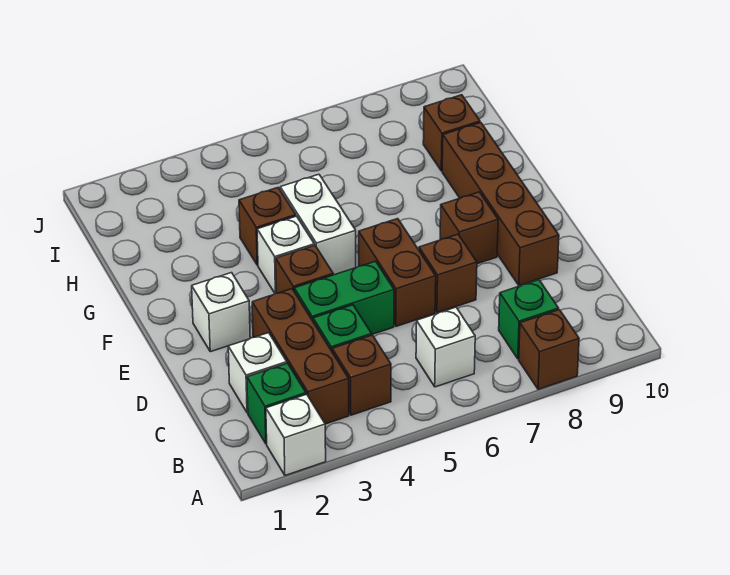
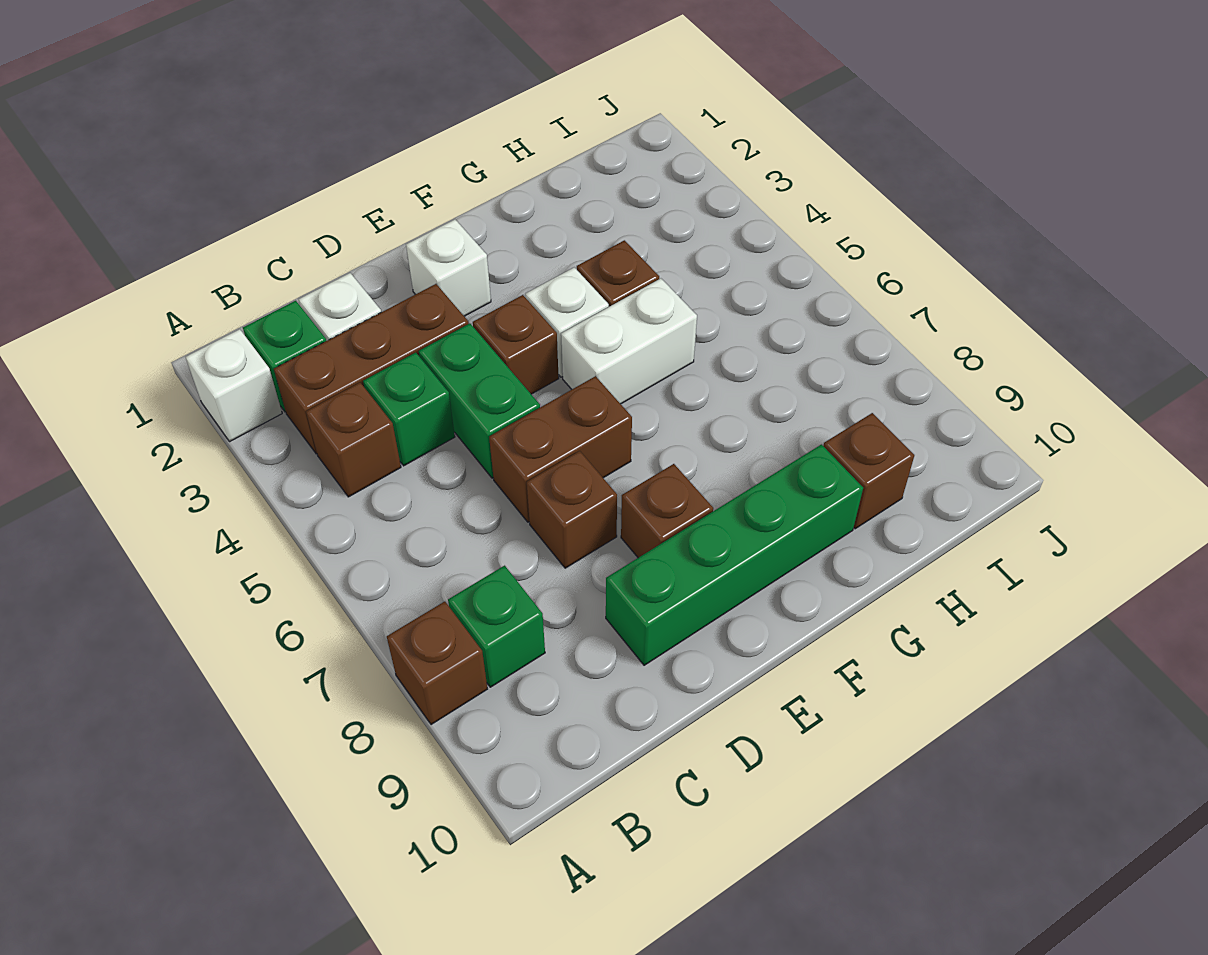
white brick B6 level 1 -> none
brown brick D9:G9 level 1 -> green brick D9:G9 level 1

